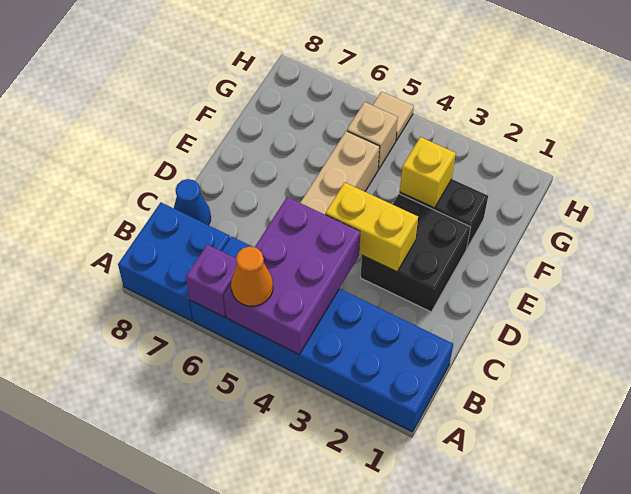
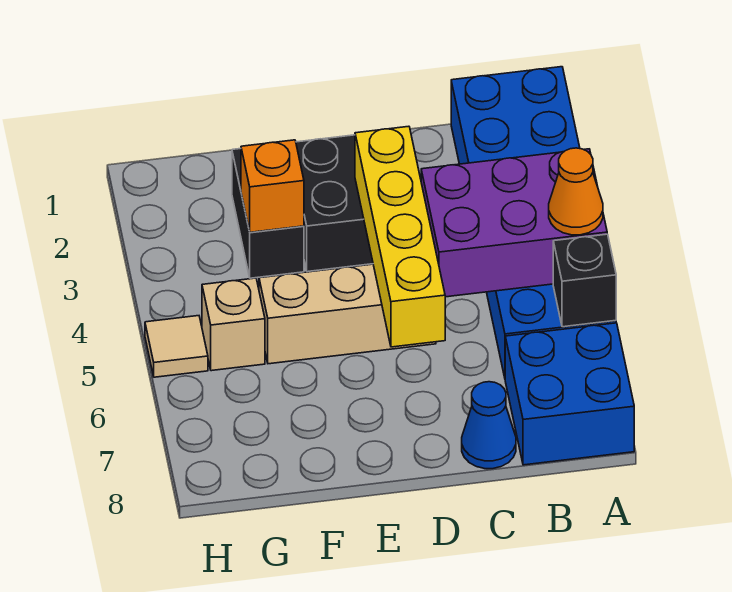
purple brick A6 level 2 -> black brick A6 level 2
yellow brick D3:D4 level 2 -> yellow brick D3:D6 level 2
yellow brick F3 level 2 -> orange brick F3 level 2

